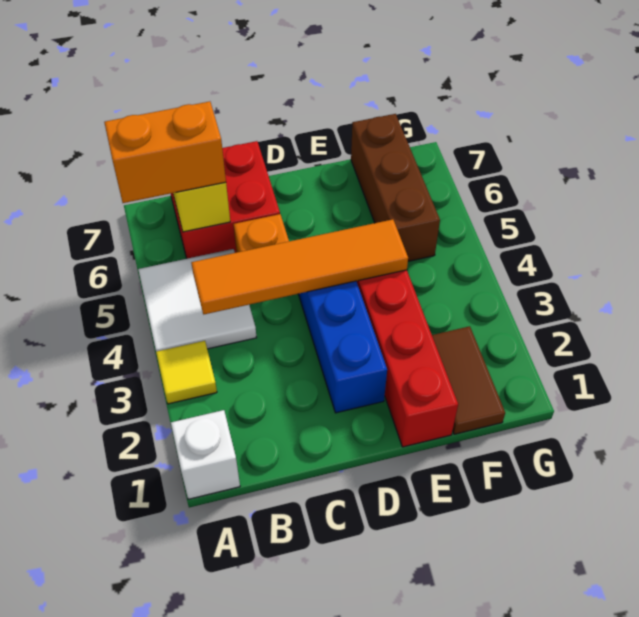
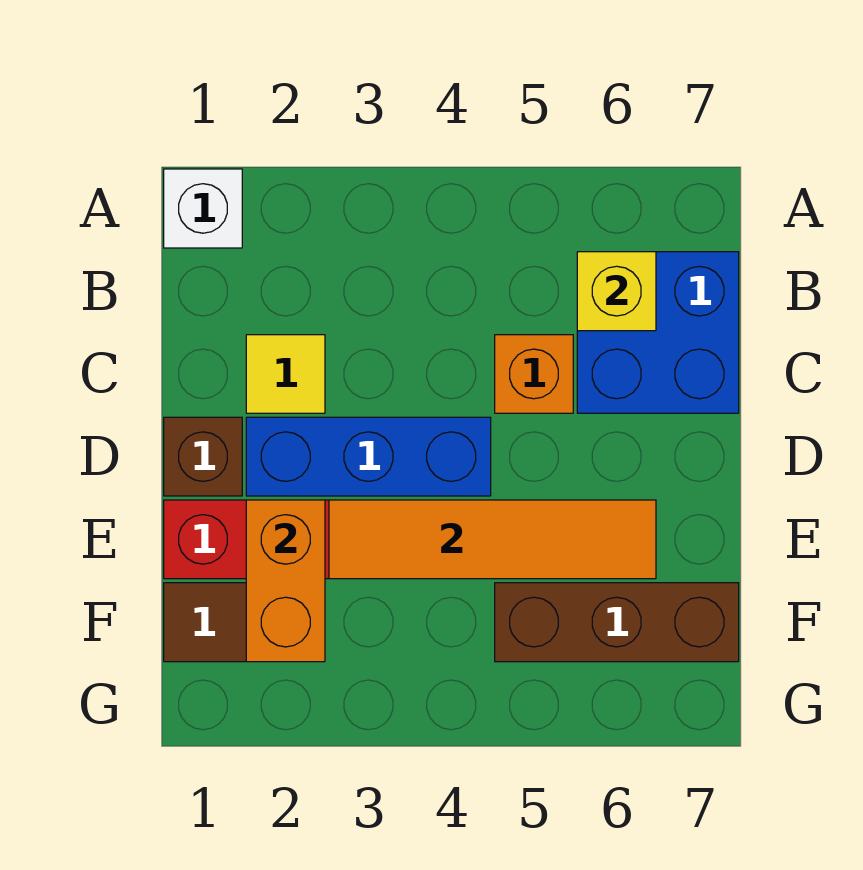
yellow tile A3 level 1 -> yellow tile C2 level 1
white tile A4:B5 level 1 -> none
orange brick A6:B6 level 3 -> orange brick E2:F2 level 2
orange tile B4:E4 level 2 -> orange tile E3:E6 level 2
red brick B6:C7 level 1 -> blue brick B6:C7 level 1
none -> brown brick D1 level 1

